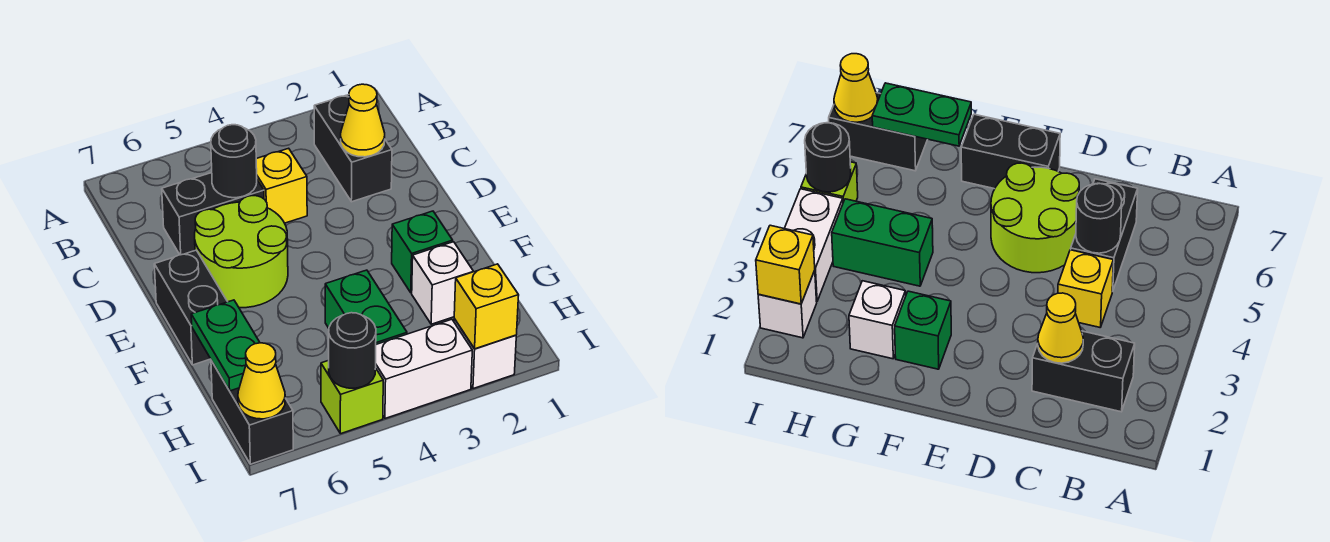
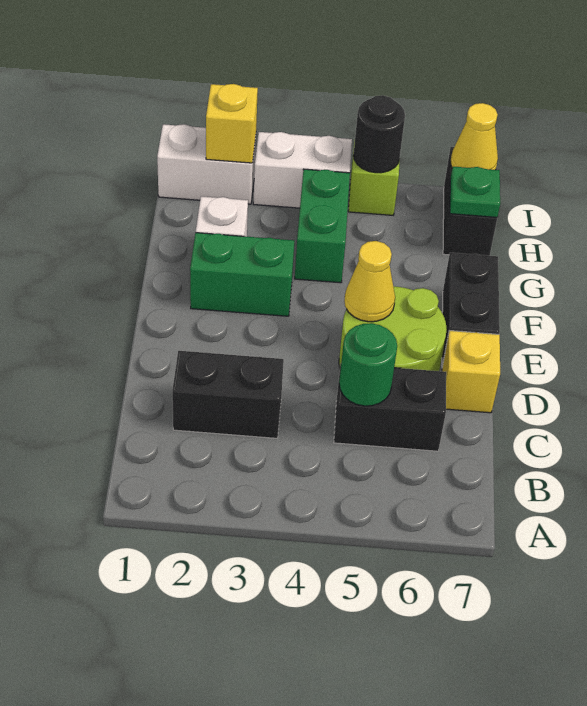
black brick B2:C2 level 1 -> black brick C2:C3 level 1
yellow cone C2 level 2 -> yellow cone E5 level 2
yellow brick C4 level 1 -> yellow brick D7 level 1
black round brick C5 level 2 -> green round brick C5 level 2
green brick F2 level 1 -> green brick F2:F3 level 1
green plate G7:H7 level 2 -> green plate H7 level 2
white brick I2 level 1 -> white brick I1:I2 level 1

